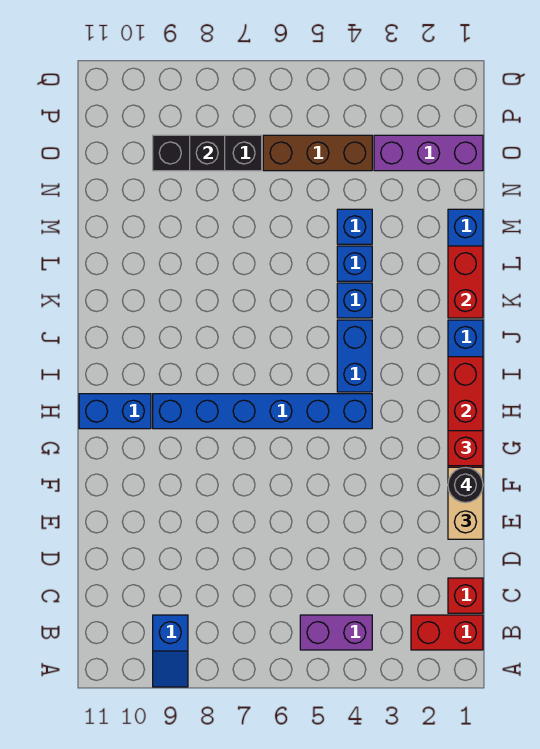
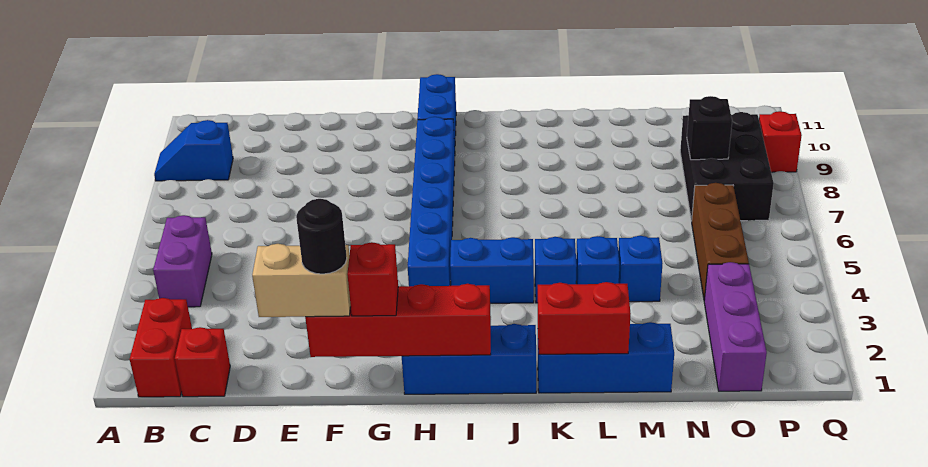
black brick O7:O9 level 1 -> black brick O7:P9 level 1
none -> red brick Q9 level 1

